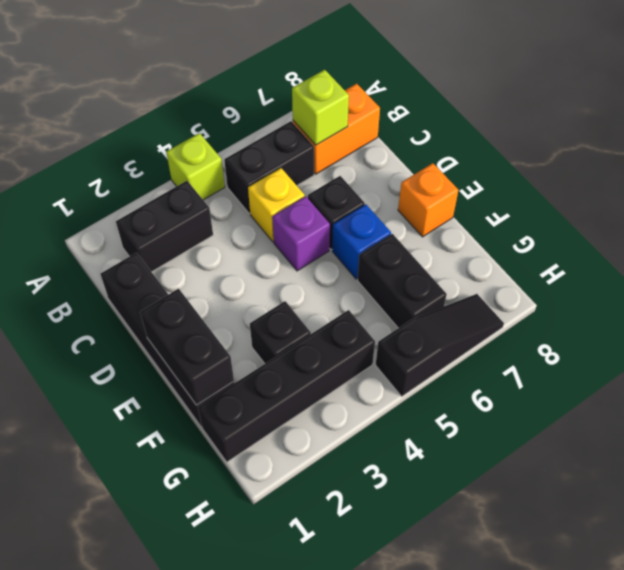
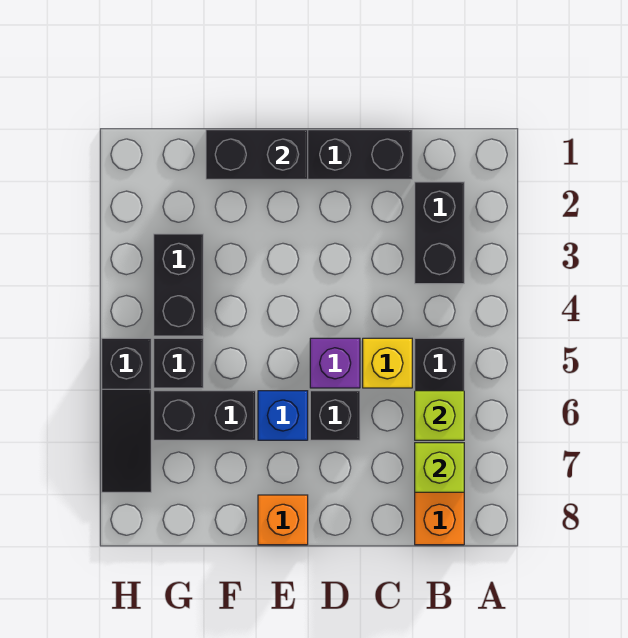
lime brick A4 level 1 -> lime brick B6 level 2
black brick F3 level 1 -> black brick G5 level 1
black brick G1:G4 level 1 -> black brick G3:G4 level 1

